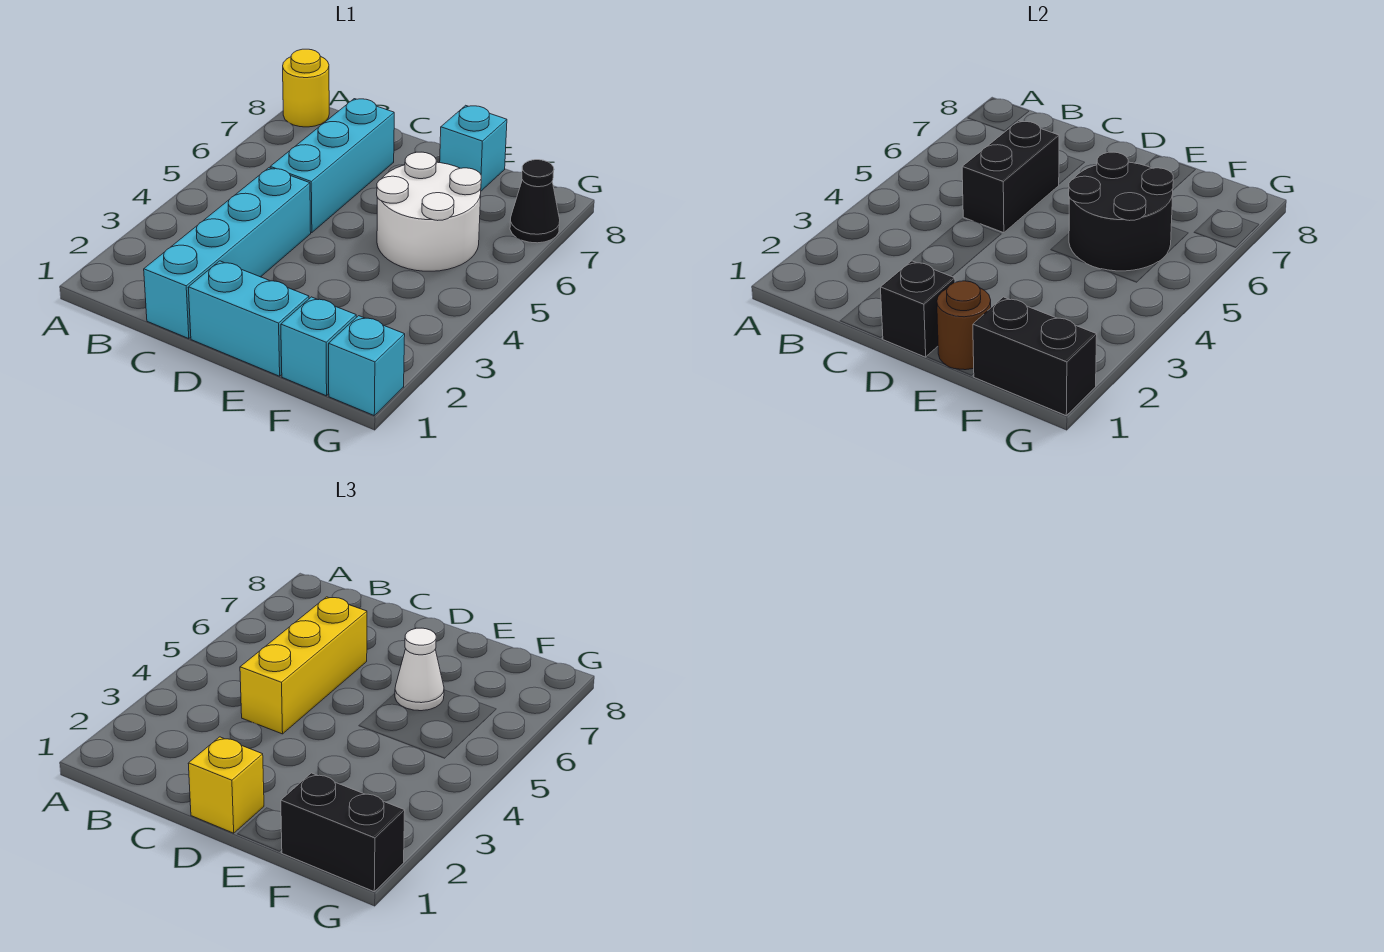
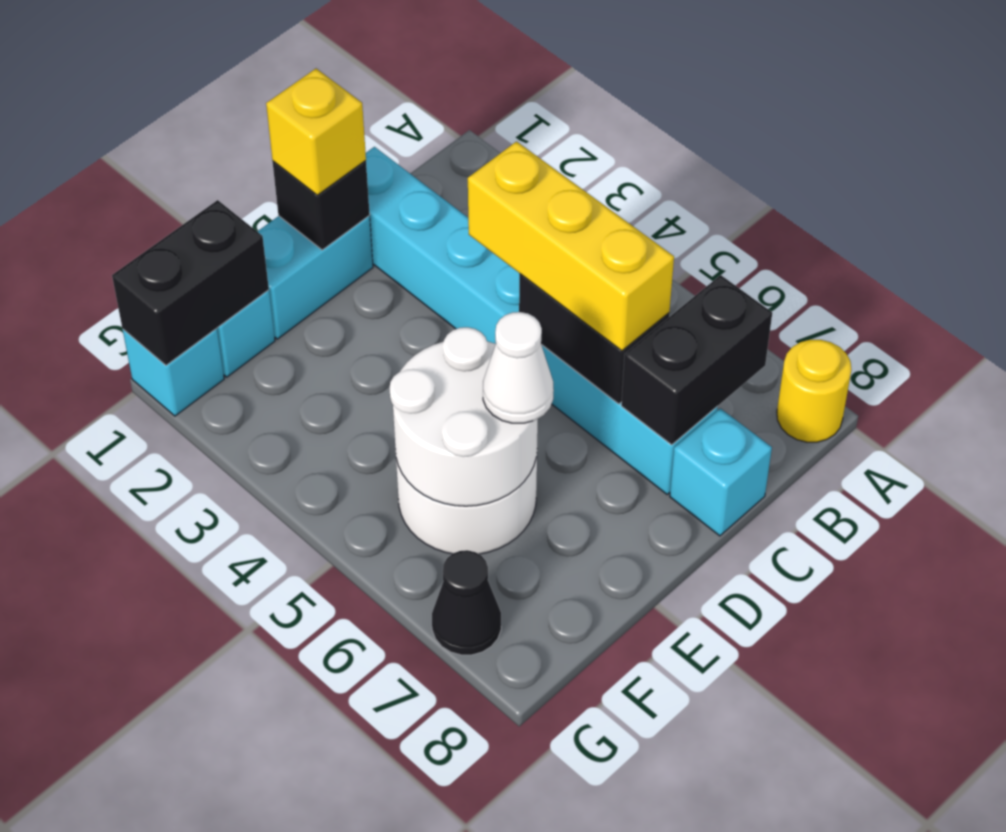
brown round brick E1 level 2 -> none
black round brick E5:F6 level 2 -> white round brick E5:F6 level 2
cyan brick E8 level 1 -> cyan brick C8 level 1
black brick F1:G1 level 3 -> black brick B7:C7 level 2

